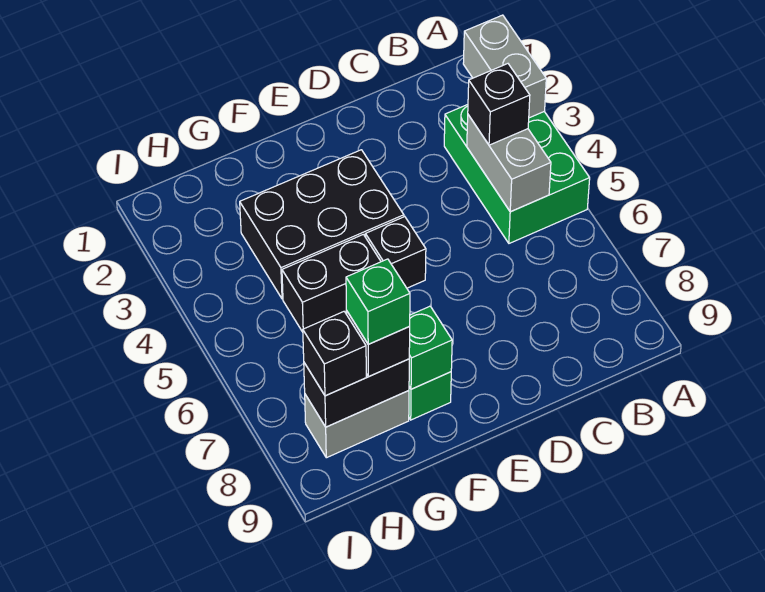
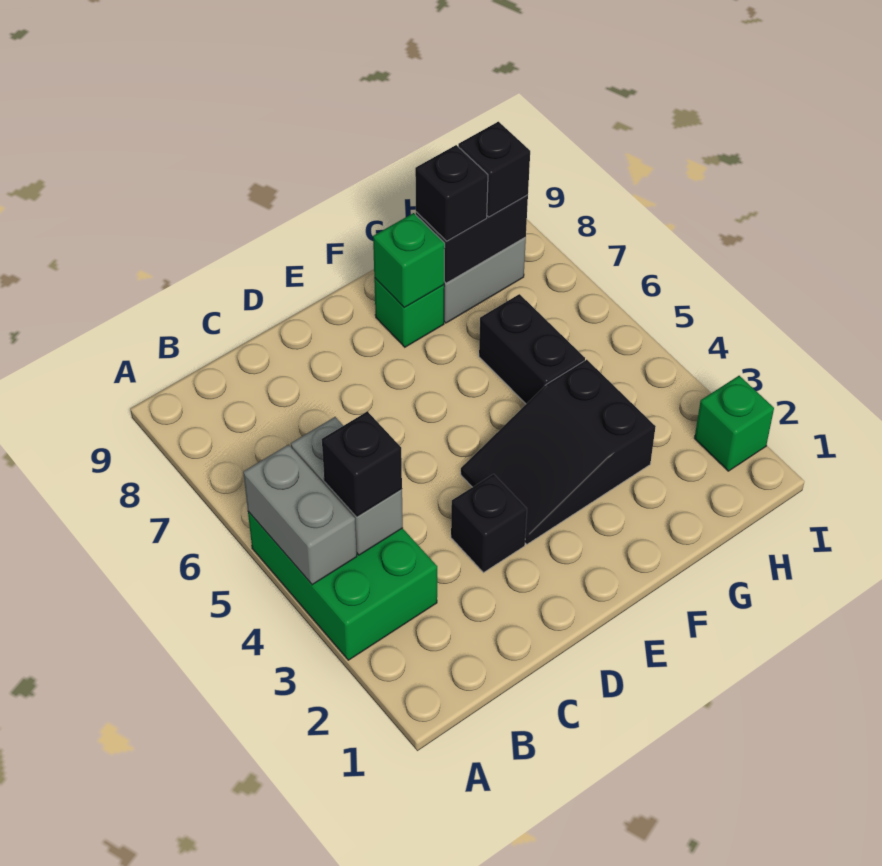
grey brick A2:A3 level 2 -> grey brick A4:A5 level 2
black brick E3:G4 level 1 -> black slope E3:G4 level 1 top G
black brick E5 level 1 -> black brick D3 level 1
black brick F5:G5 level 1 -> black brick G5:G6 level 1
green brick G8 level 4 -> green brick I2 level 1

